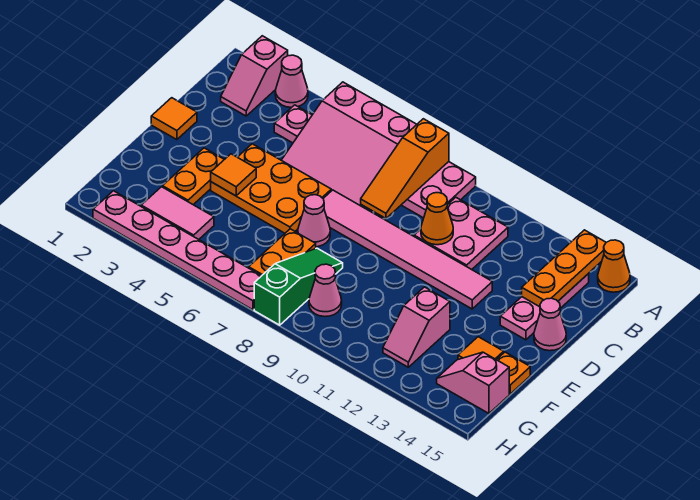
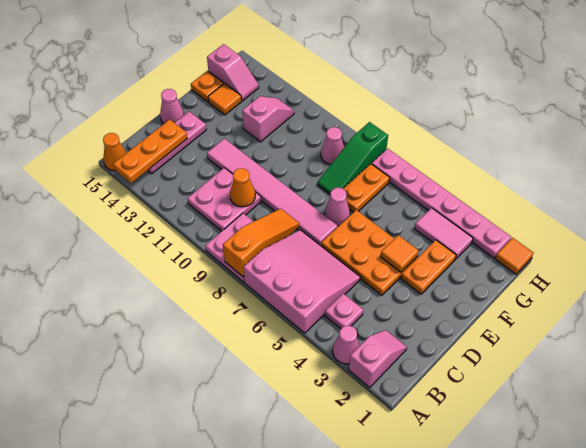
orange tile D1 level 1 -> orange tile H1 level 1

